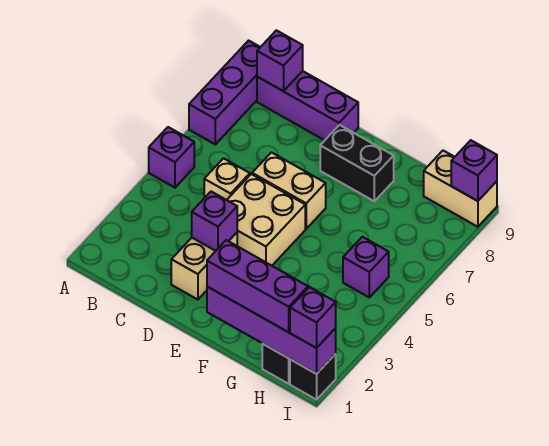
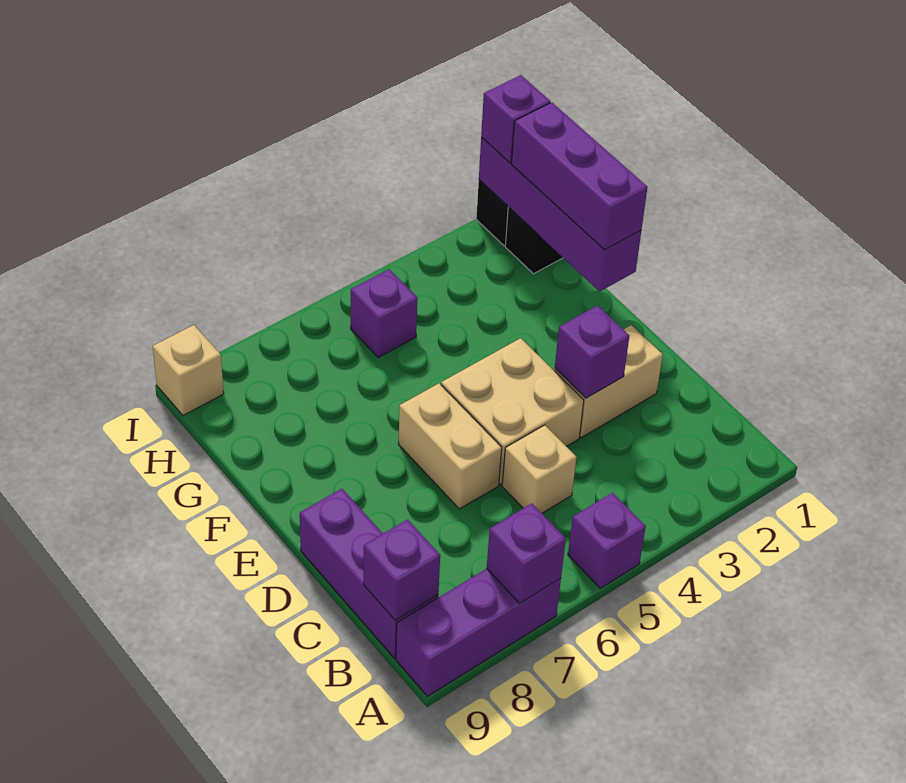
black brick E8:F8 level 1 -> none
tan brick H9:I9 level 1 -> tan brick I9 level 1
purple brick I9 level 2 -> purple brick A7 level 2

